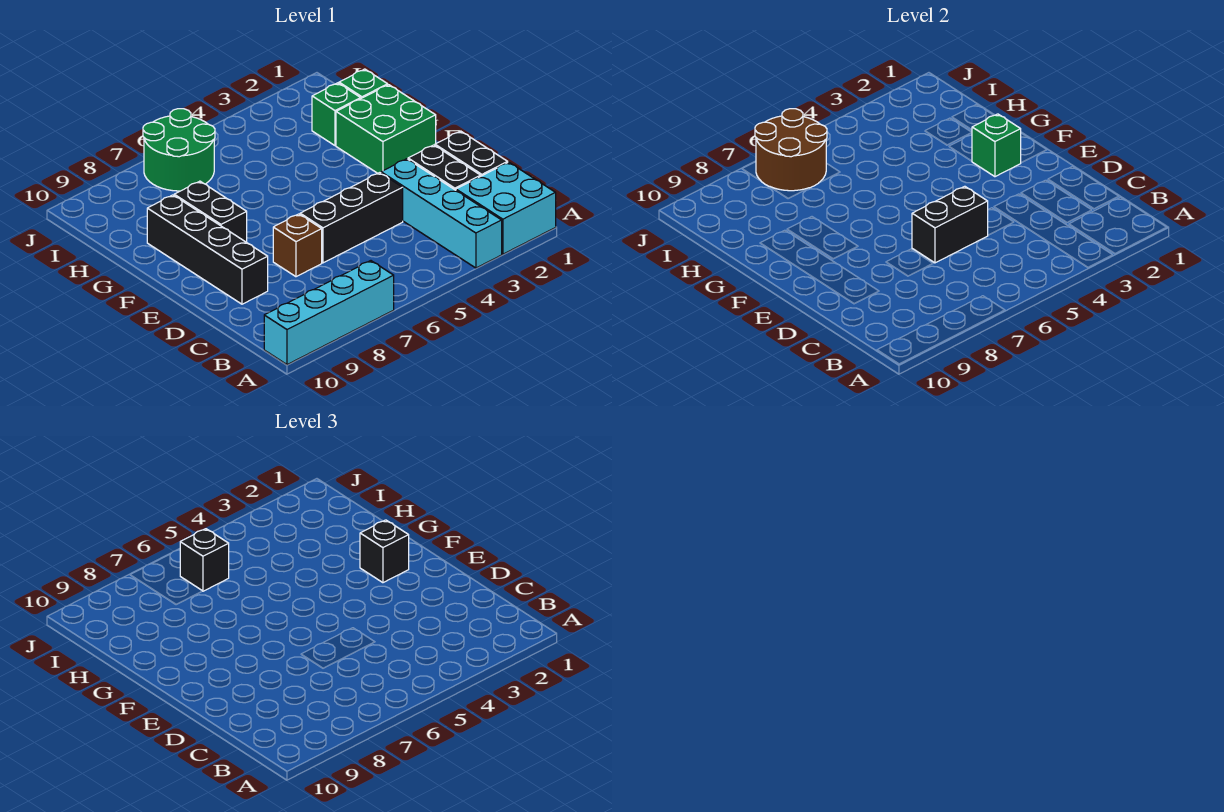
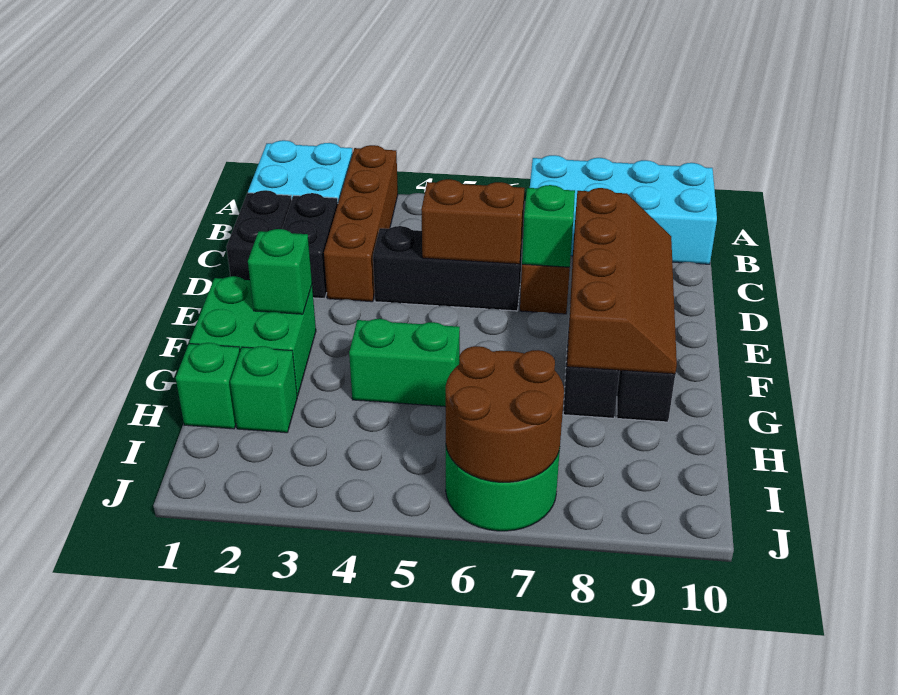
cyan brick A3:D3 level 1 -> brown brick A3:D3 level 1
cyan brick A7:A10 level 1 -> cyan brick A7:B10 level 1
black brick D5:D6 level 2 -> brown brick D5:D6 level 2
none -> green brick D7 level 2
none -> brown slope D8:G9 level 2 top 8
black brick F2 level 3 -> none
none -> green brick G4:G5 level 1
black brick I6 level 3 -> none

